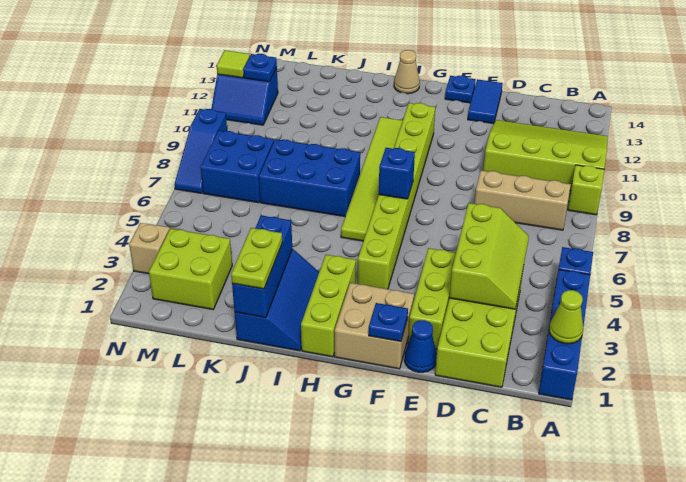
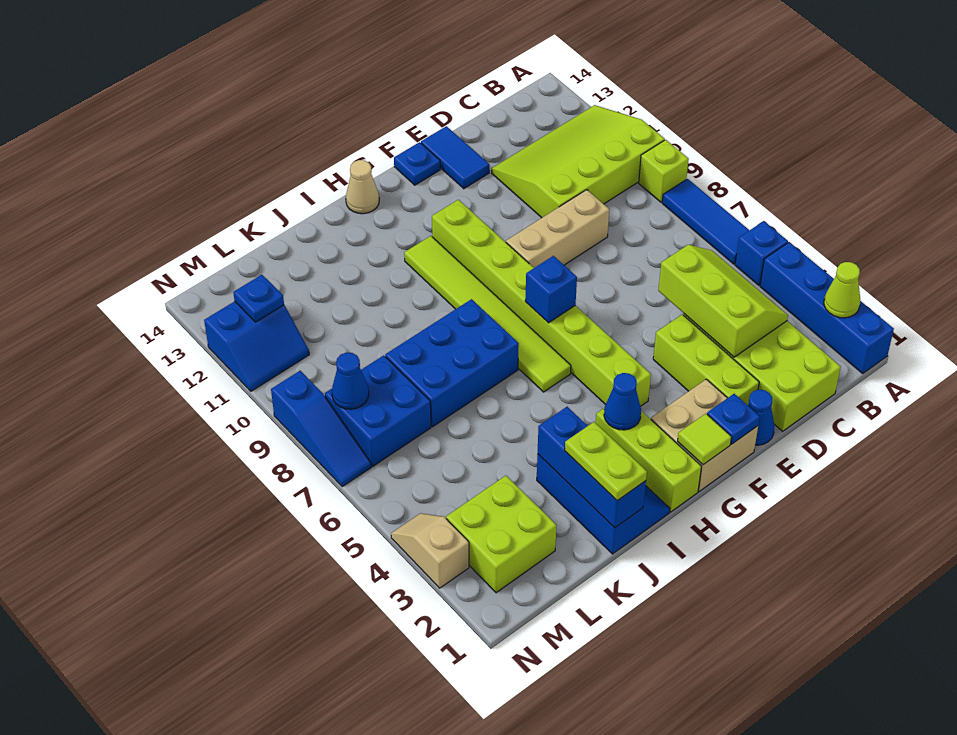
none -> blue tile A6:A8 level 1
tan brick B8:D8 level 1 -> tan brick D9:F9 level 1
none -> blue cone H3 level 2
none -> blue cone M8 level 2
lime tile N12 level 2 -> lime tile G1 level 2

